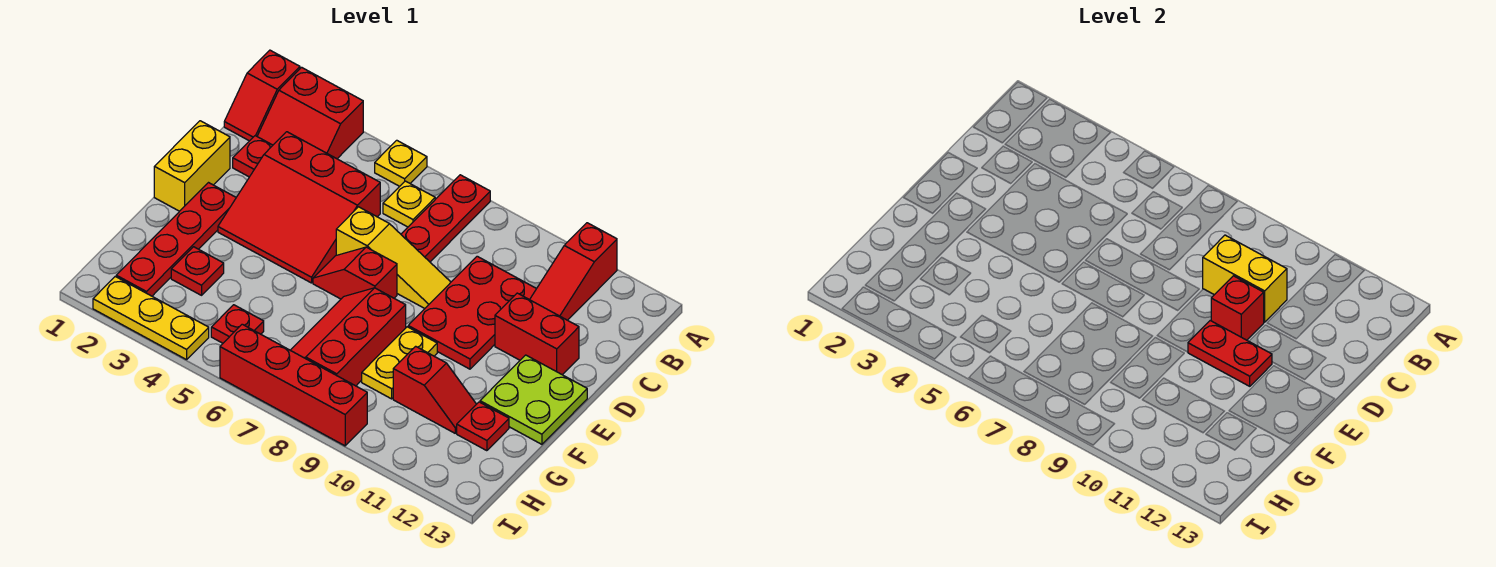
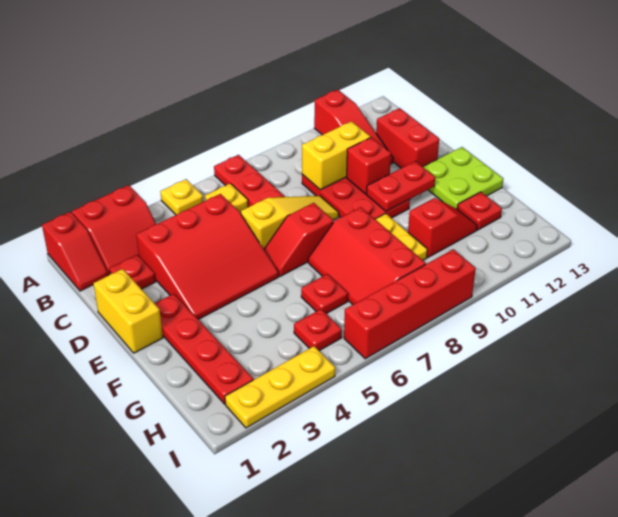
red brick D11:D12 level 1 -> red brick C12:D12 level 1
red plate G3 level 1 -> red plate G6 level 1

